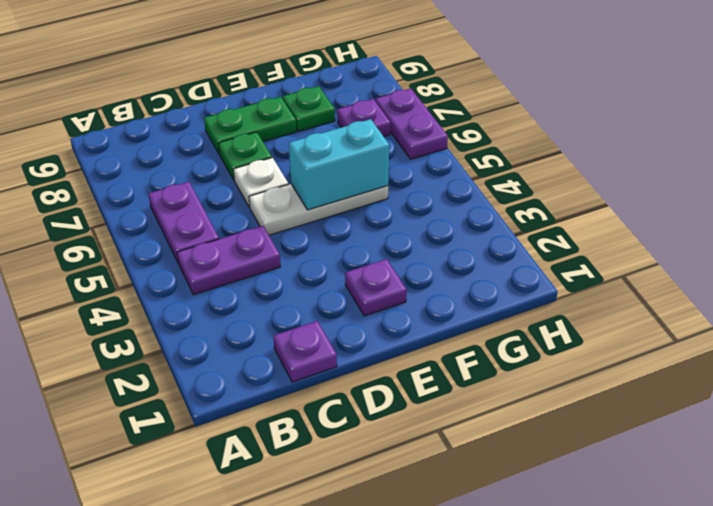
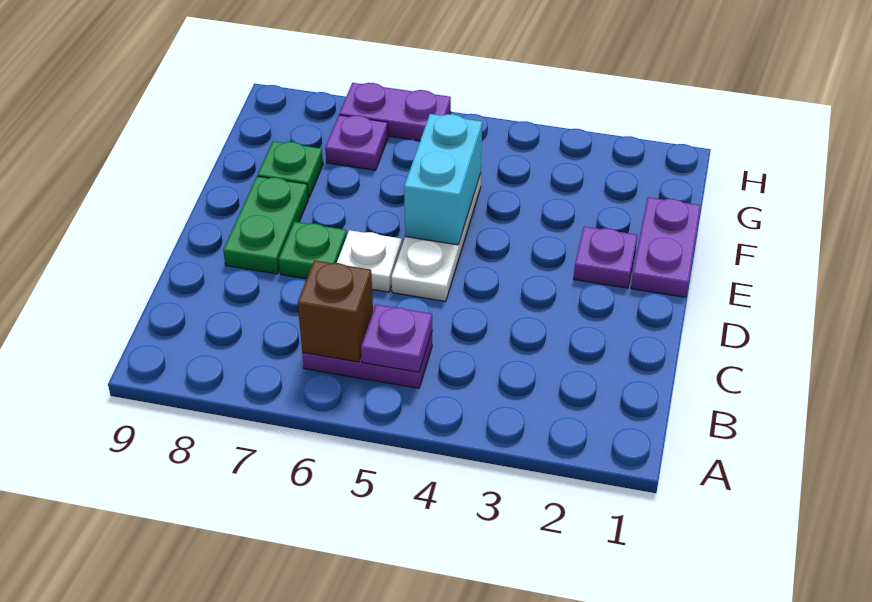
purple plate B4:C4 level 1 -> purple plate E1:F1 level 1
none -> brown brick B6 level 2
purple plate C1 level 1 -> purple plate B5 level 2

